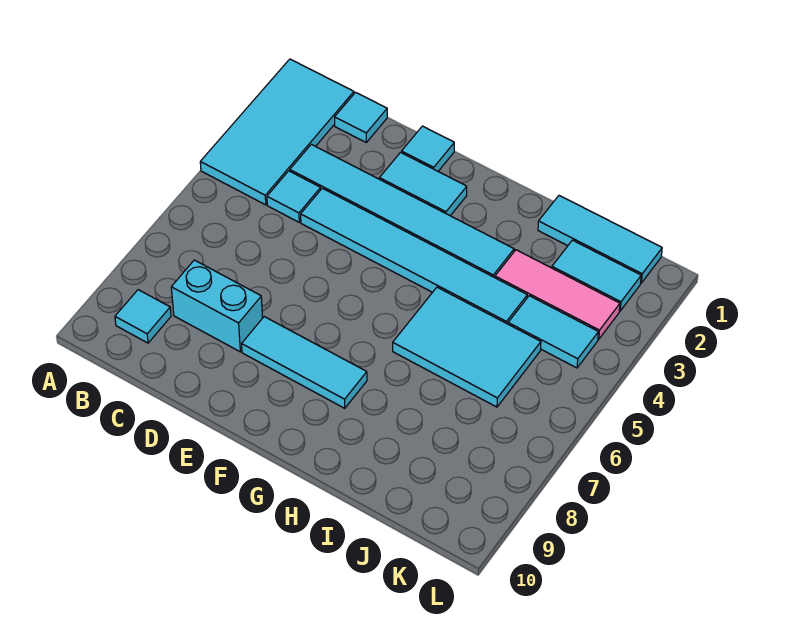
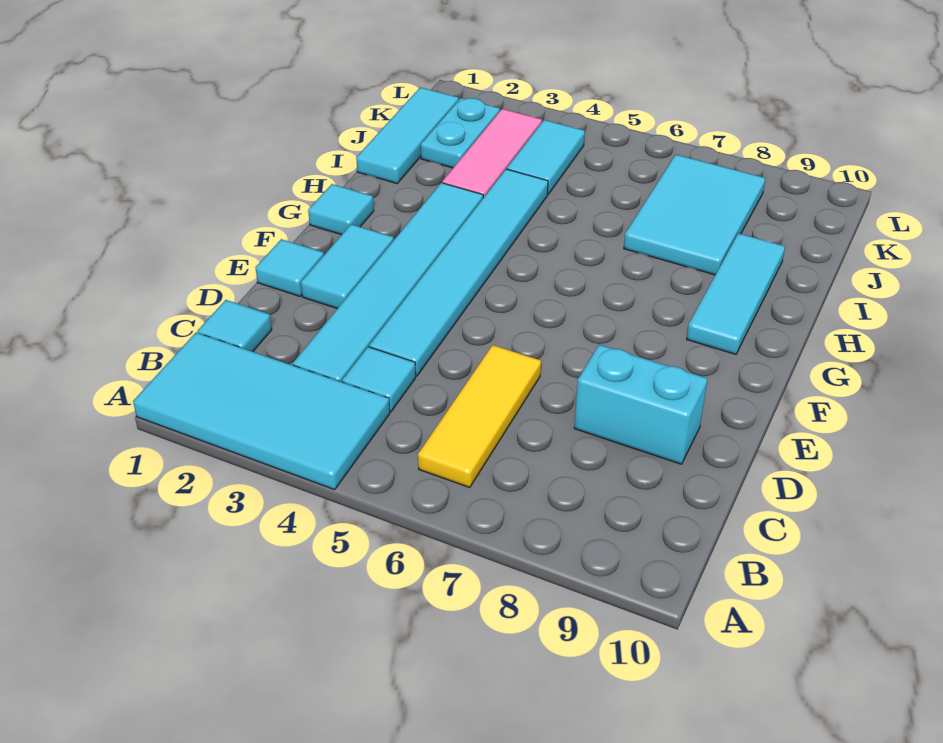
none -> yellow tile B6:D6 level 1
cyan tile B9 level 1 -> cyan tile G1 level 1
cyan brick C8:D8 level 1 -> cyan brick D8:D9 level 1
cyan tile E8:G8 level 1 -> cyan tile G9:I9 level 1
cyan tile H5:J6 level 1 -> cyan tile I7:K8 level 1
cyan tile J2:K2 level 1 -> cyan plate J2:K2 level 1

